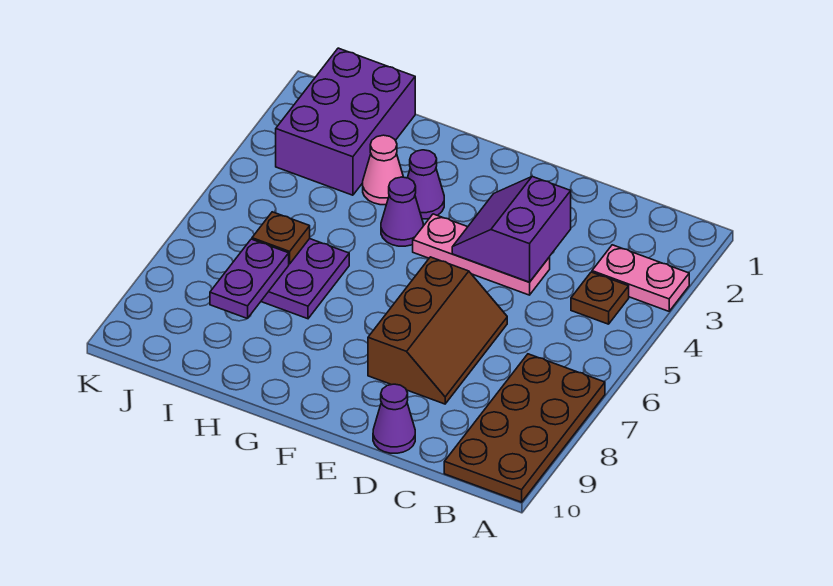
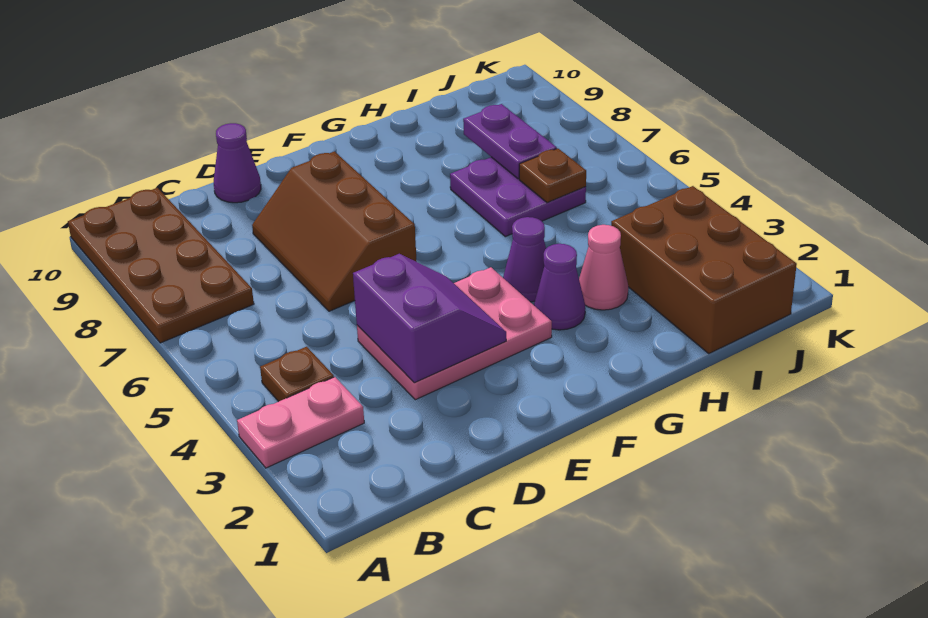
pink plate D4:F4 level 1 -> pink plate D3:F4 level 1
purple brick I1:J3 level 1 -> brown brick I1:J3 level 1

